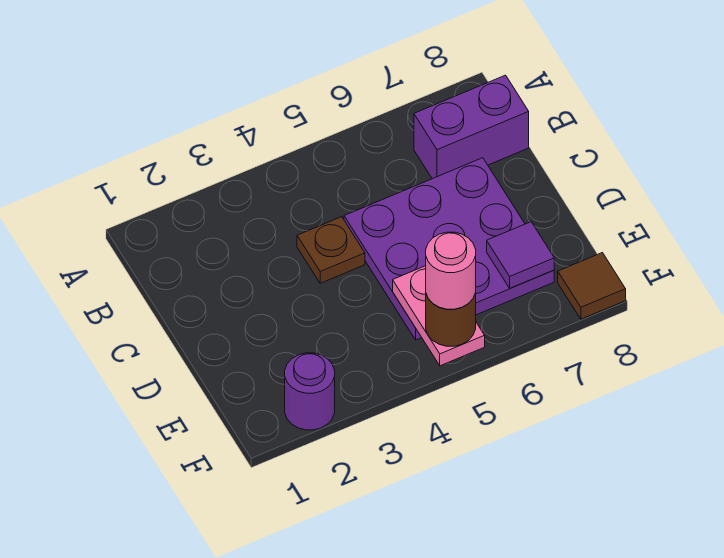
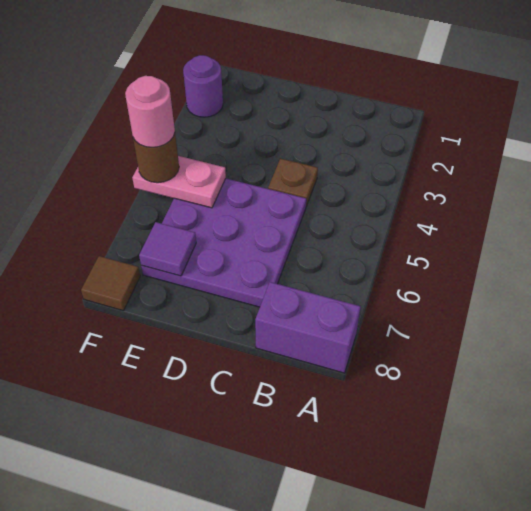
purple brick B7:B8 level 1 -> purple brick A8:B8 level 1

